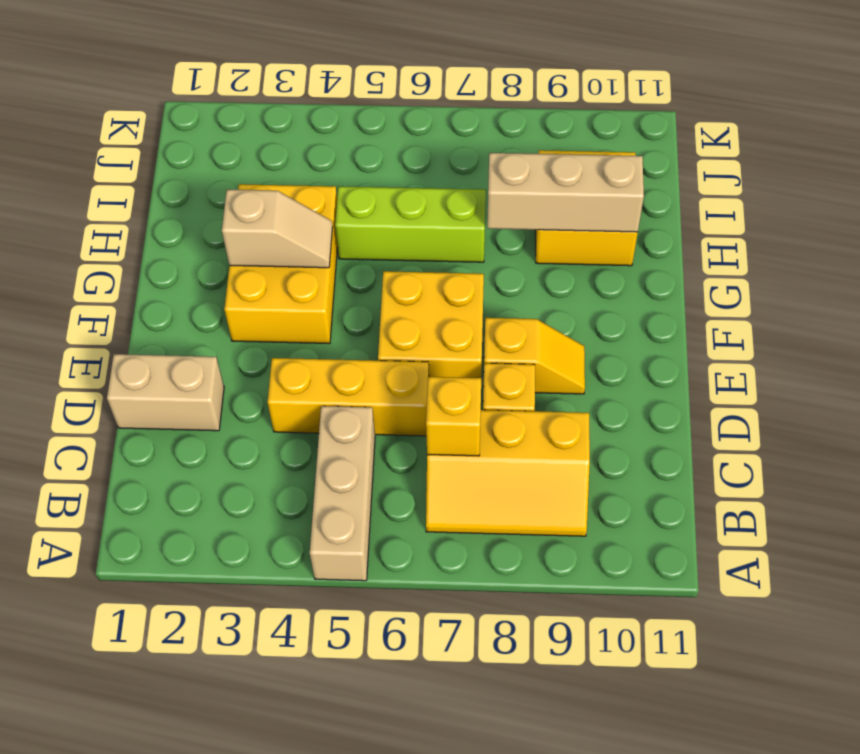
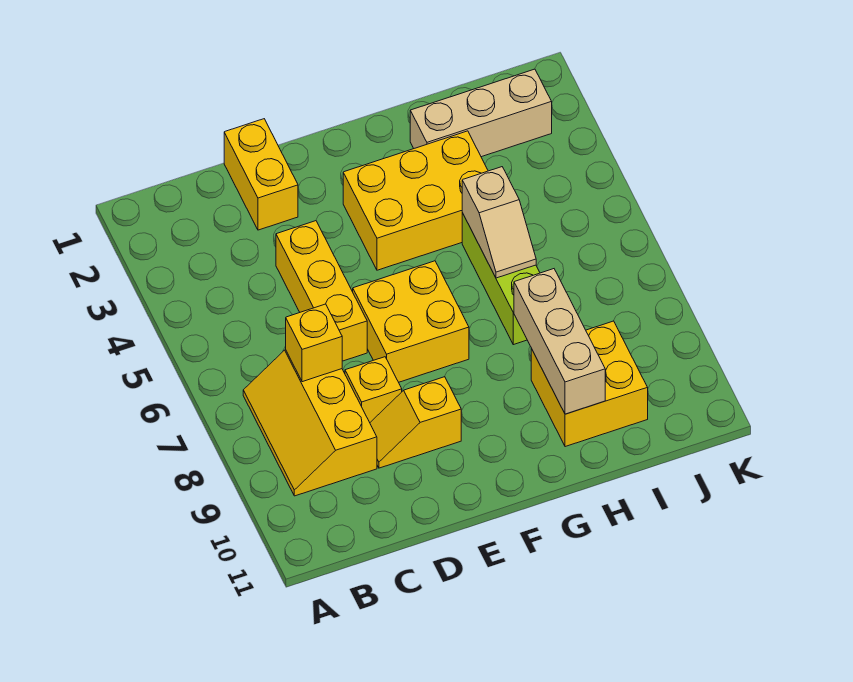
tan brick A5:C5 level 1 -> tan brick H2:J2 level 1
tan brick D1:D2 level 1 -> yellow brick D1:D2 level 1
yellow slope E8:E9 level 1 top 8 -> yellow slope D9:E9 level 1 top E
tan slope G3:G4 level 2 top 3 -> tan slope H5:H6 level 2 top 5

